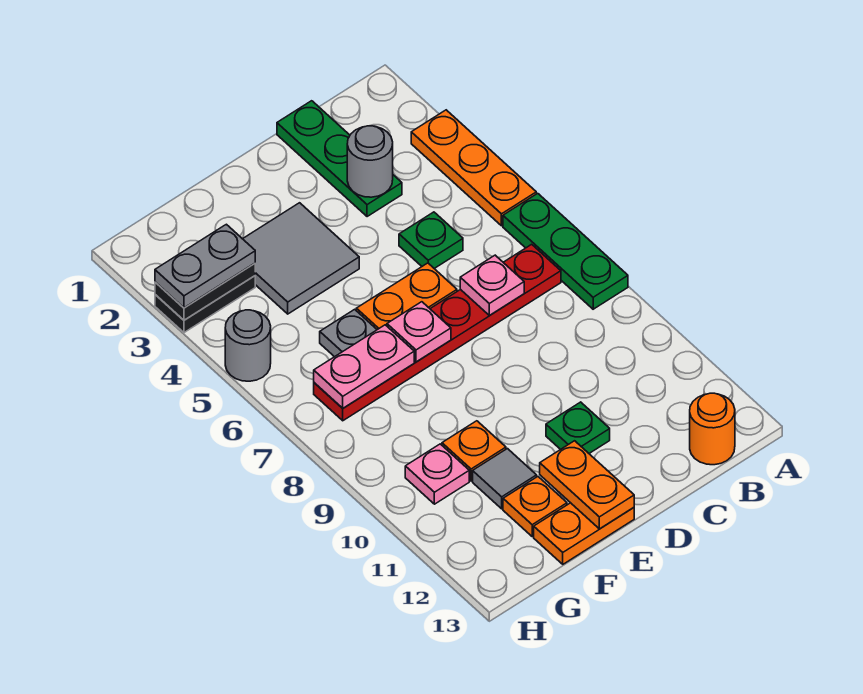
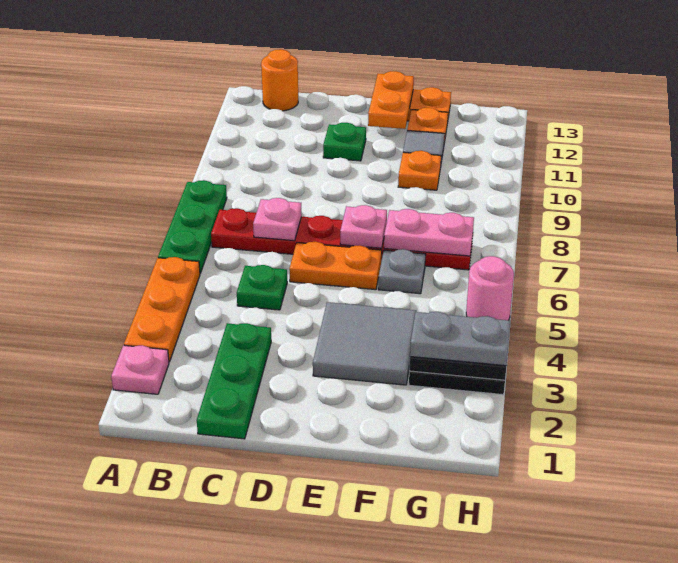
grey round brick C3 level 2 -> none
pink plate G10 level 1 -> pink plate A2 level 1
grey round brick H5 level 1 -> pink round brick H5 level 1

